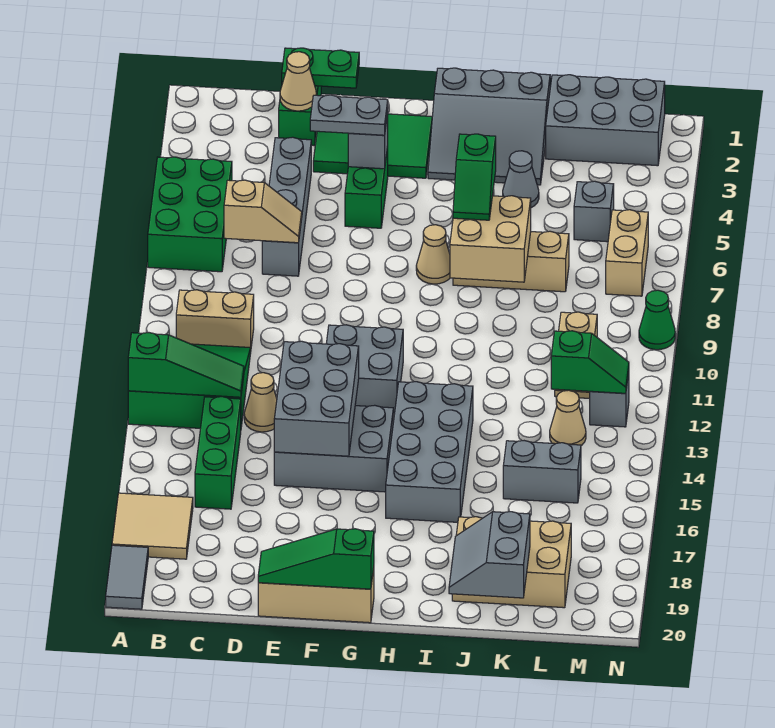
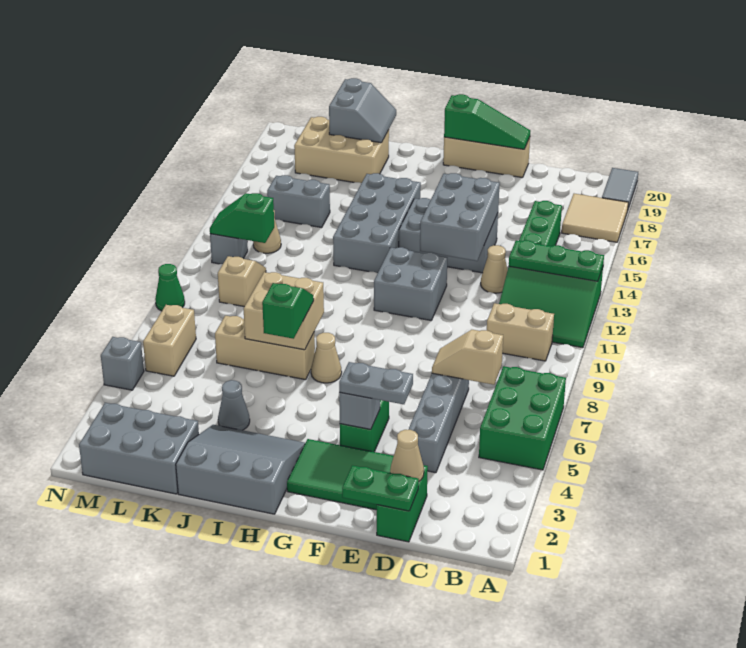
green slope A13:C13 level 2 top A -> green plate A13:C13 level 2
grey brick L5 level 1 -> grey brick N5 level 1

